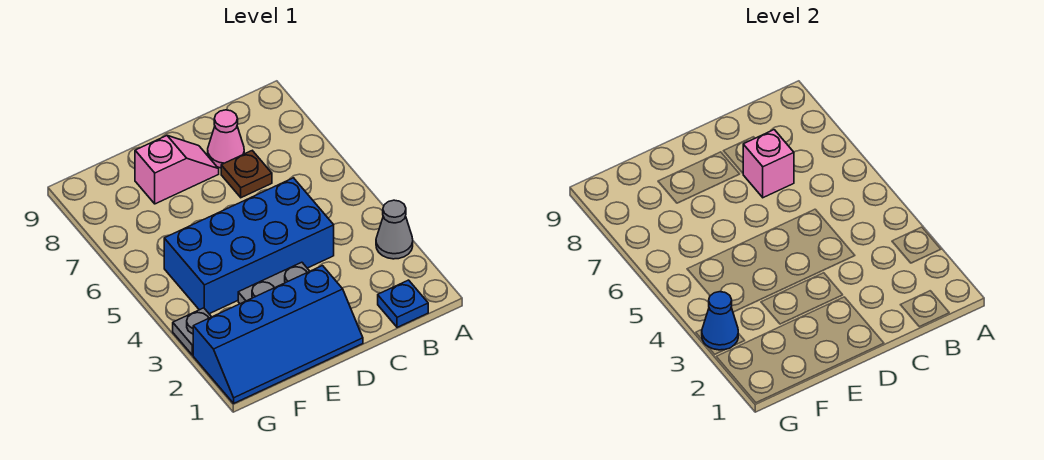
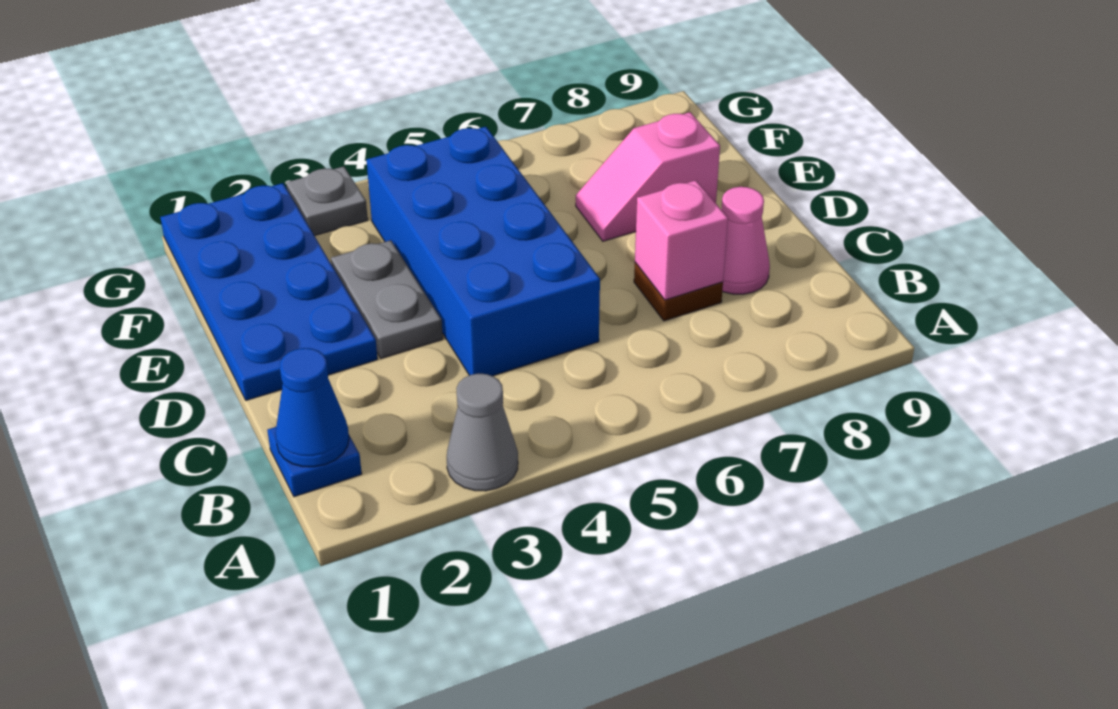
blue slope D1:G2 level 1 top 2 -> blue plate D1:G2 level 1
pink slope D8:E8 level 1 top E -> pink slope E7:E8 level 1 top 8
blue cone G3 level 2 -> blue cone B1 level 2

